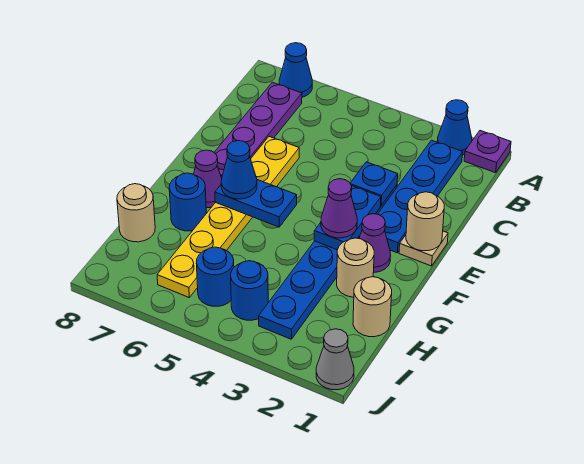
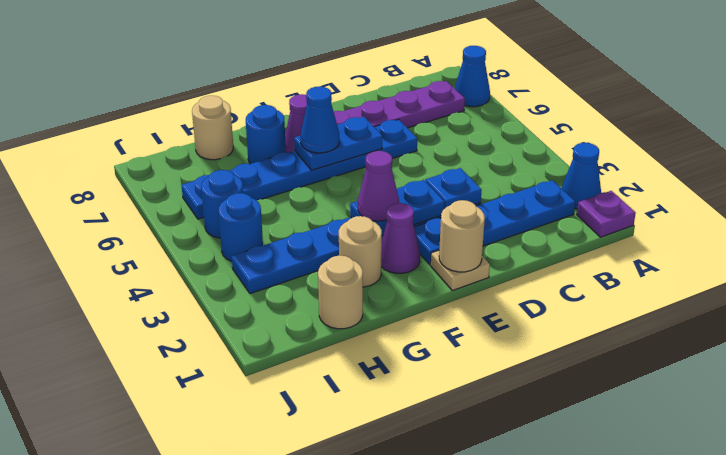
yellow plate D6:I6 level 1 -> blue plate D6:I6 level 1
blue plate F5:F6 level 2 -> blue plate E6:F6 level 2
grey cone J1 level 1 -> none

